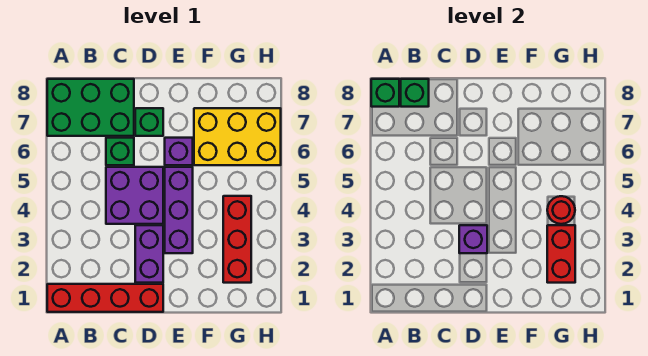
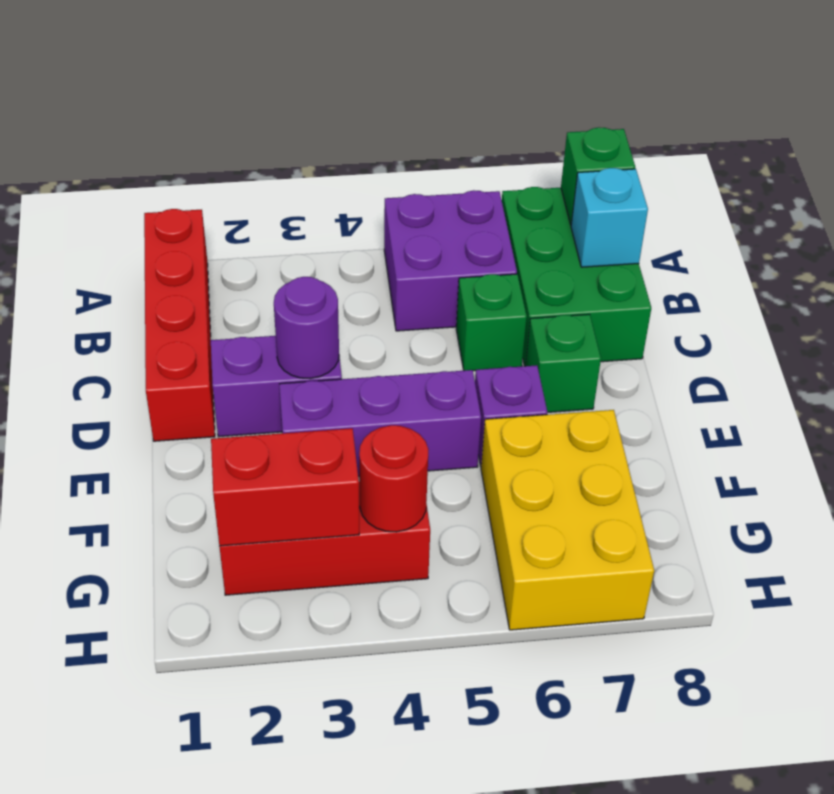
green brick B8 level 2 -> cyan brick B8 level 2
purple brick C4:D5 level 1 -> purple brick A5:B6 level 1
purple brick D3 level 2 -> purple round brick D3 level 2

